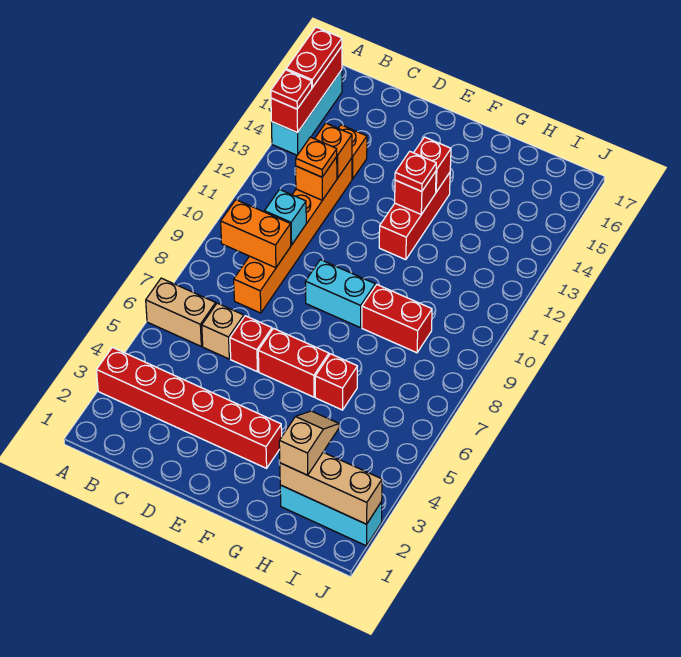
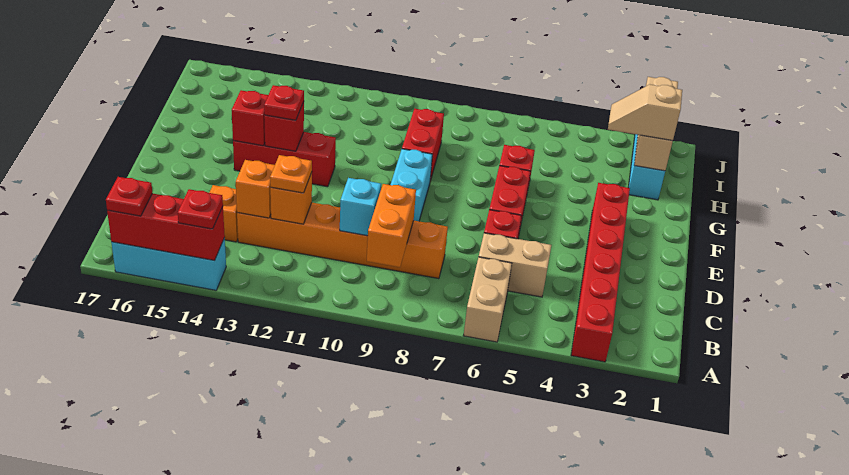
red plate A15:A16 level 3 -> red plate A16 level 3
tan brick C6 level 1 -> tan brick C5:C6 level 1

